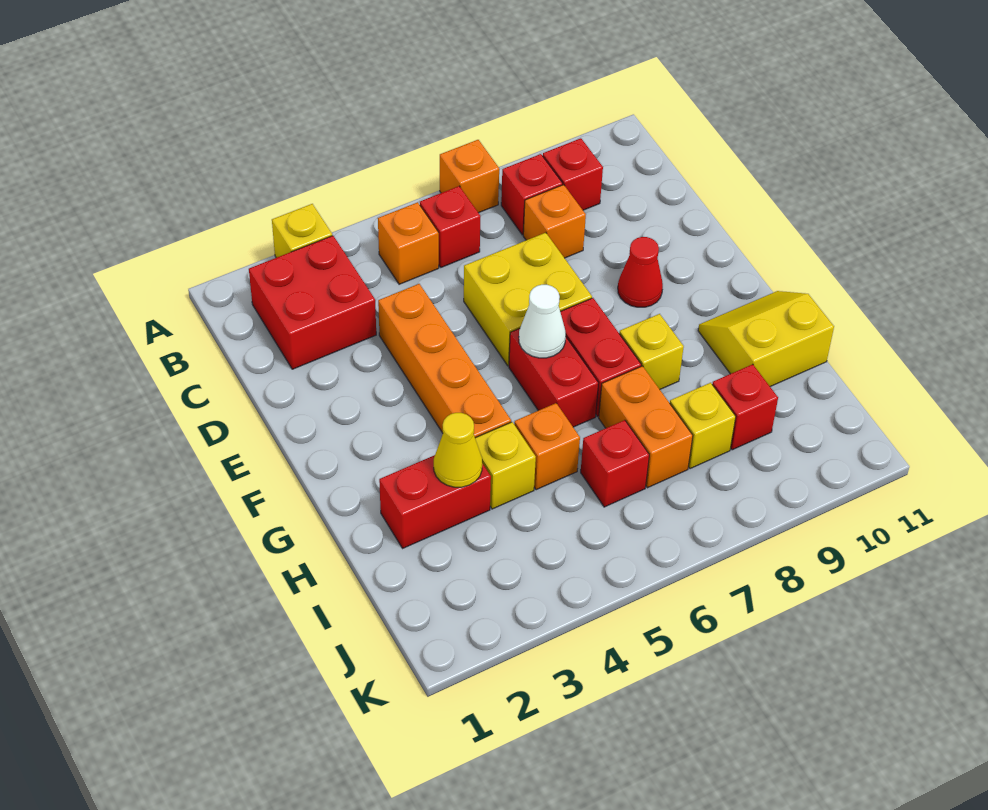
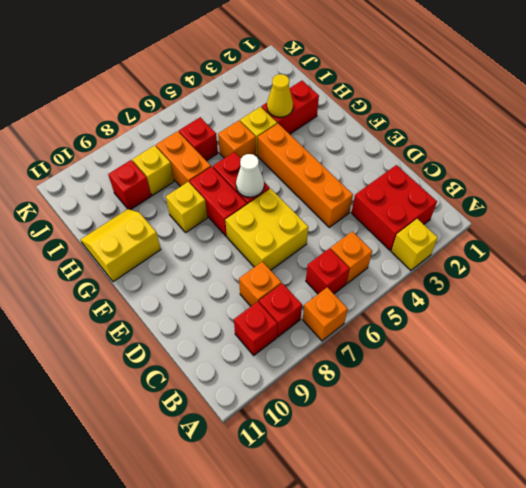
red cone E9 level 1 -> none
yellow slope G10:H11 level 1 top H -> yellow slope G10:H11 level 1 top G

